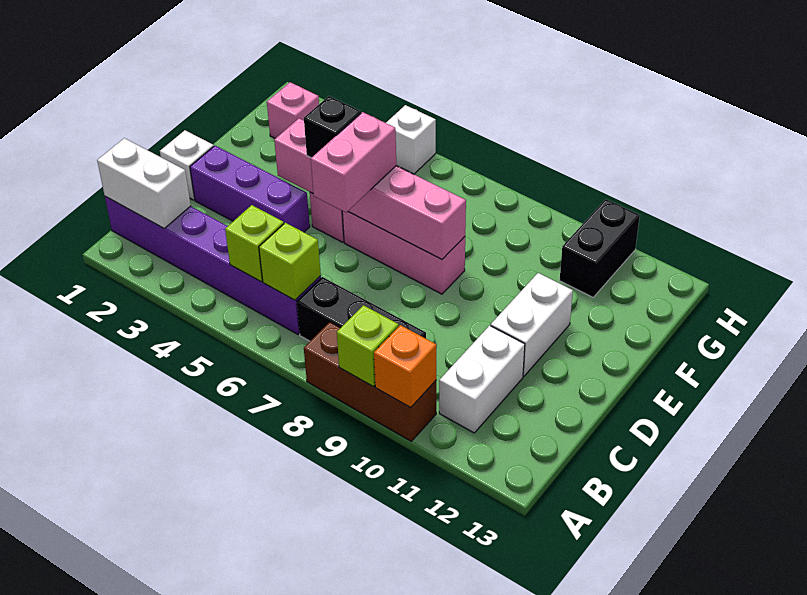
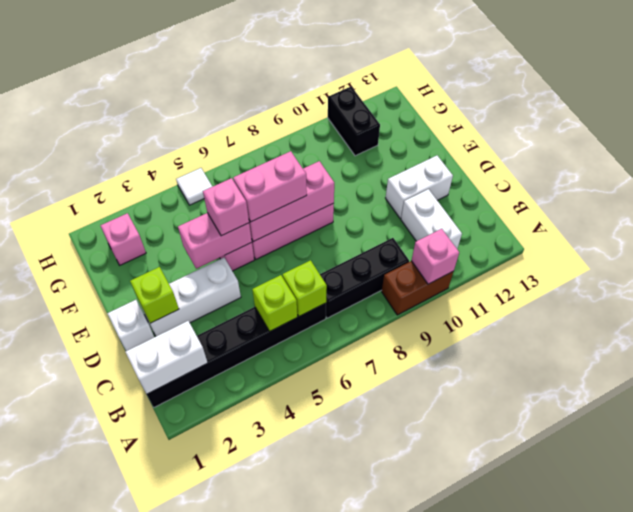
brown brick A8:A10 level 1 -> brown brick A9:A10 level 1
lime brick A9 level 2 -> lime brick D2 level 2
orange brick A10 level 2 -> pink brick A10 level 2
purple brick B1:B6 level 1 -> black brick B1:B6 level 1
purple brick D2:D4 level 1 -> white brick D2:D4 level 1
pink brick D6:E6 level 3 -> pink brick E6:E7 level 3
white brick D11:E11 level 1 -> white brick D11:D12 level 1
black brick E5 level 3 -> pink brick E5 level 3
white brick H5 level 1 -> white tile H5 level 1

